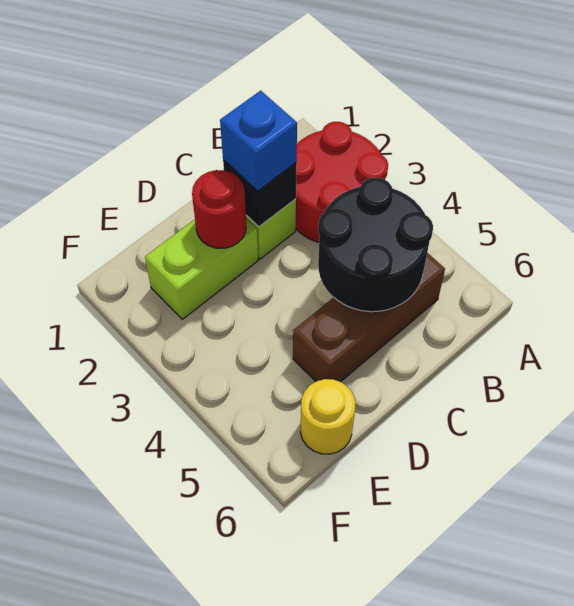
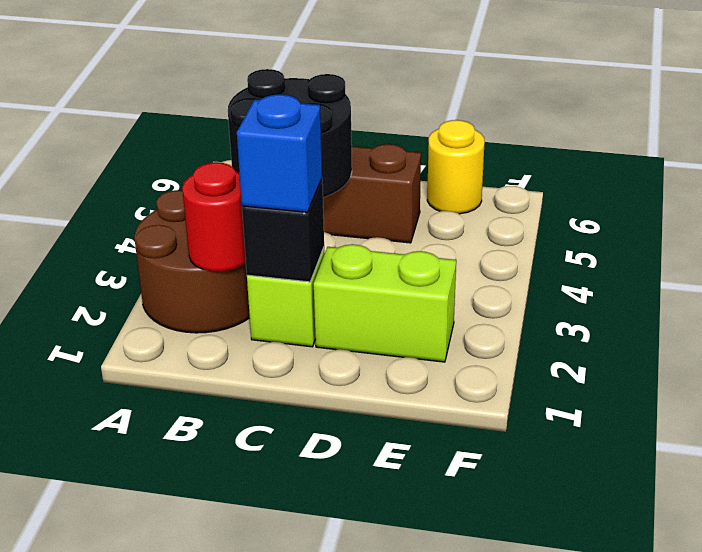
red round brick A2:B3 level 1 -> brown round brick A2:B3 level 1
red round brick D2 level 2 -> red round brick B2 level 2

